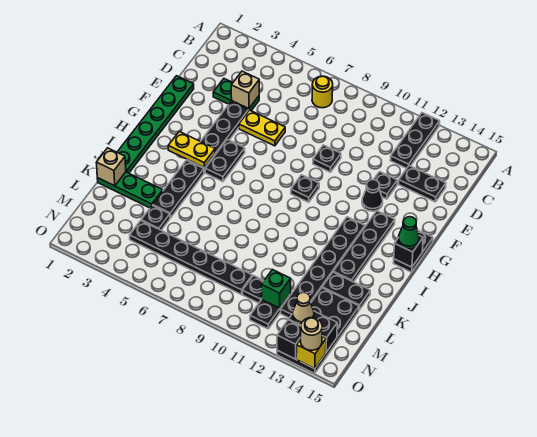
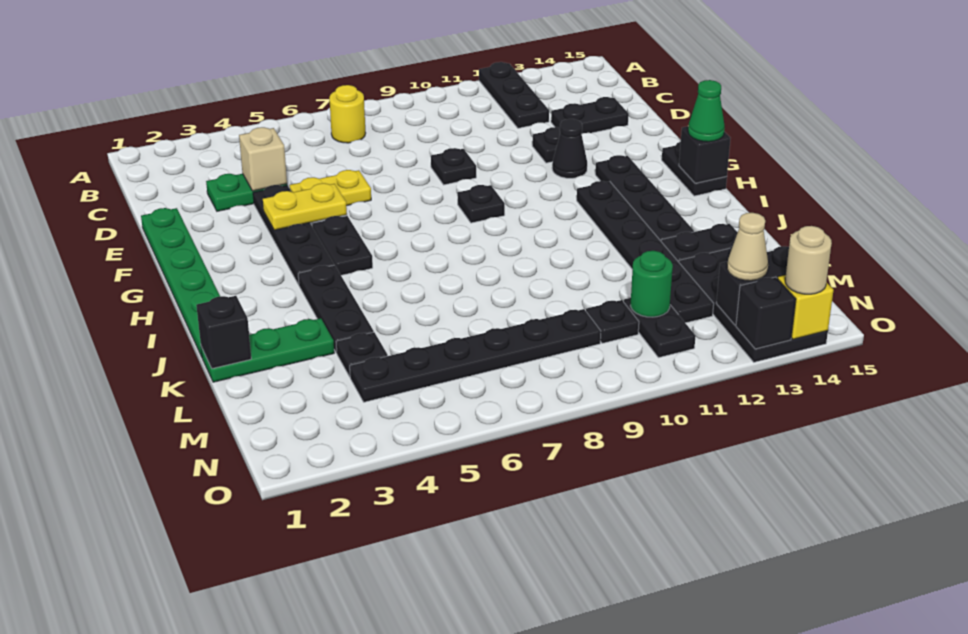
yellow plate H3:H4 level 2 -> yellow plate F4:F5 level 2
tan brick K1 level 2 -> black brick K1 level 2
green brick M11 level 2 -> green round brick M11 level 2

